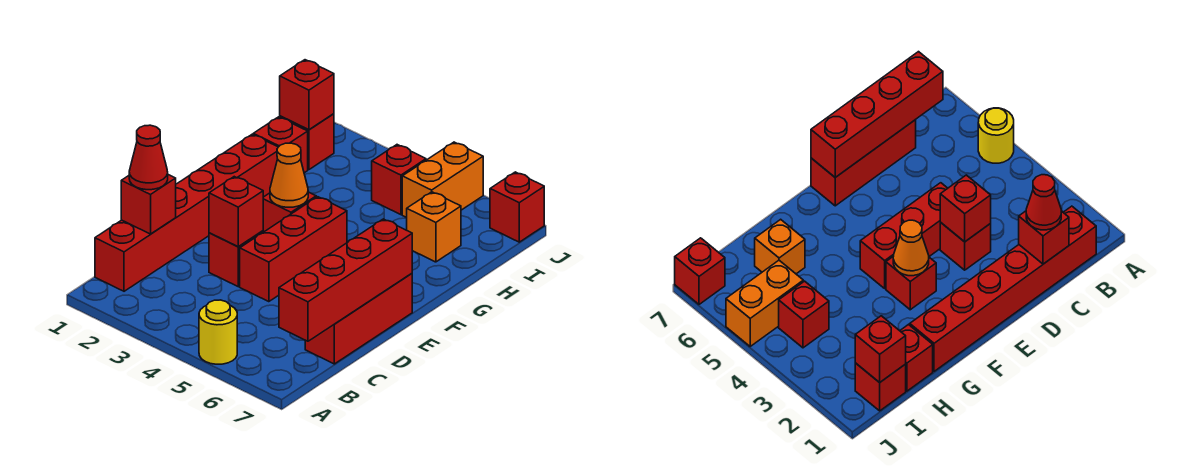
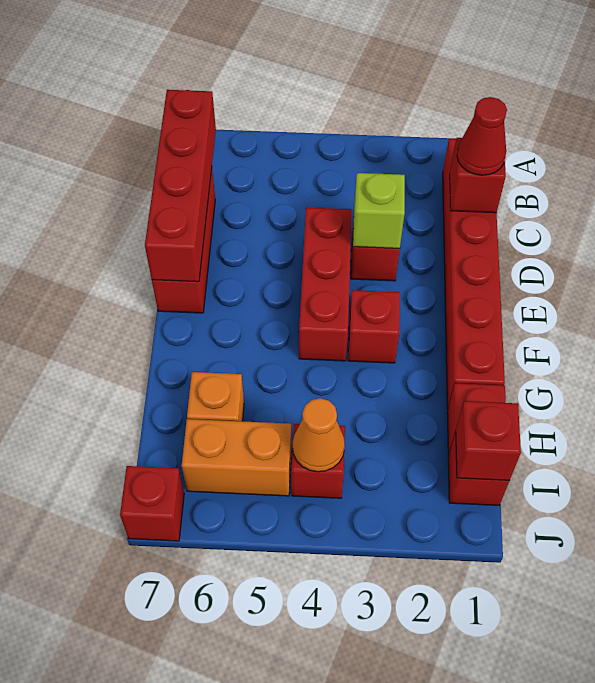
yellow round brick A5 level 1 -> none
red brick D3 level 2 -> lime brick D3 level 2
orange cone F3 level 2 -> orange cone I4 level 2
orange brick I5:J5 level 1 -> orange brick I5:I6 level 1

